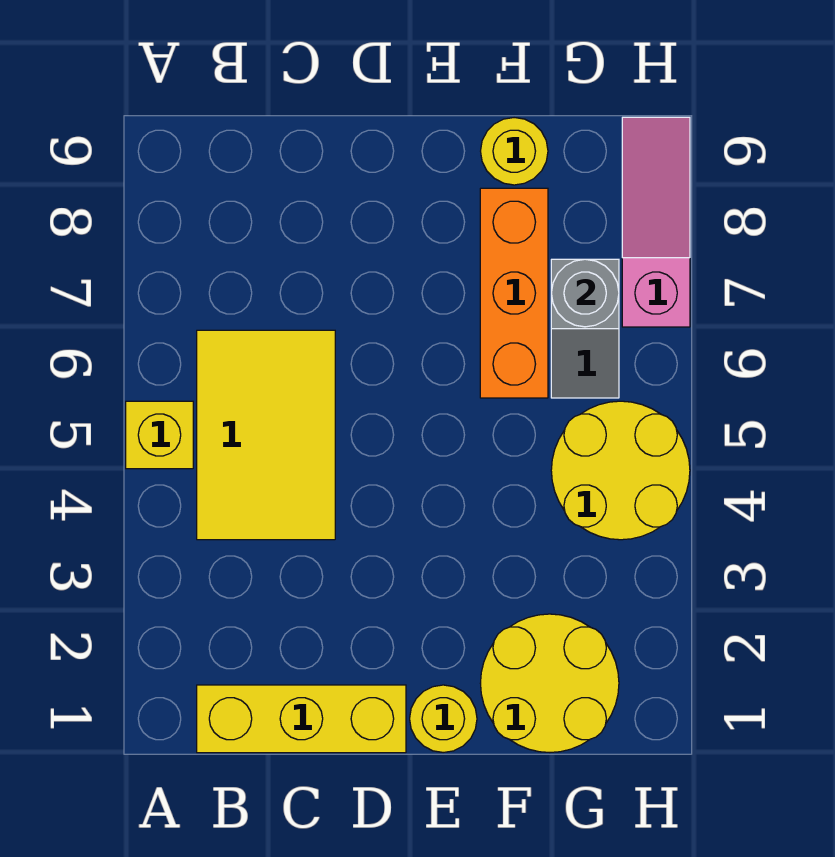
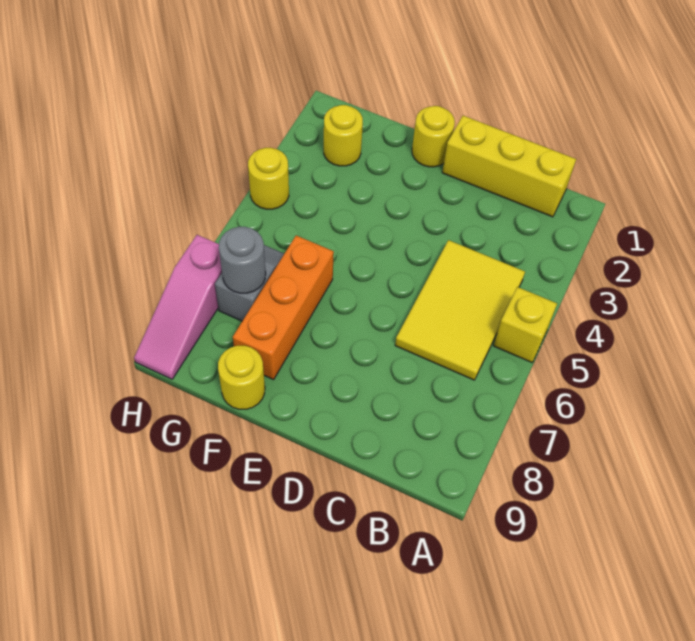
yellow round brick F1:G2 level 1 -> yellow round brick G2 level 1
yellow round brick G4:H5 level 1 -> yellow round brick H4 level 1

